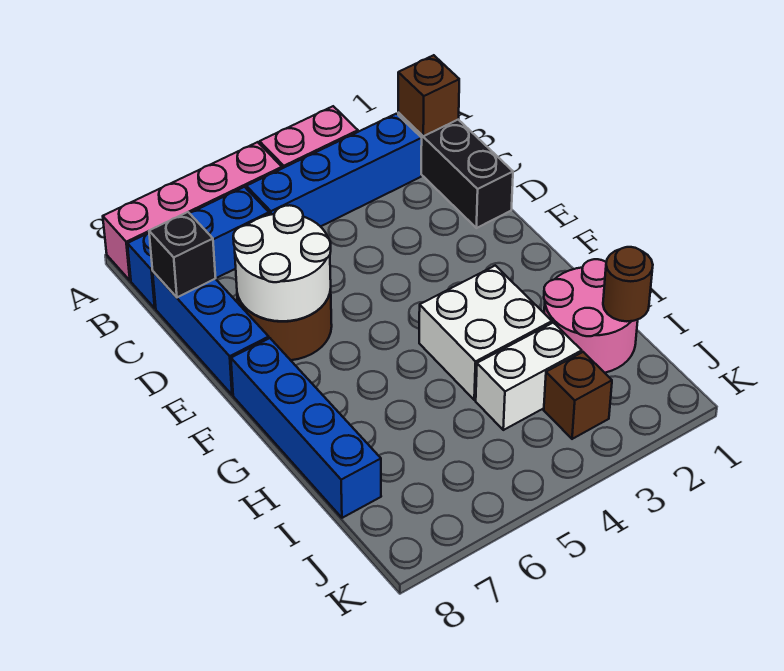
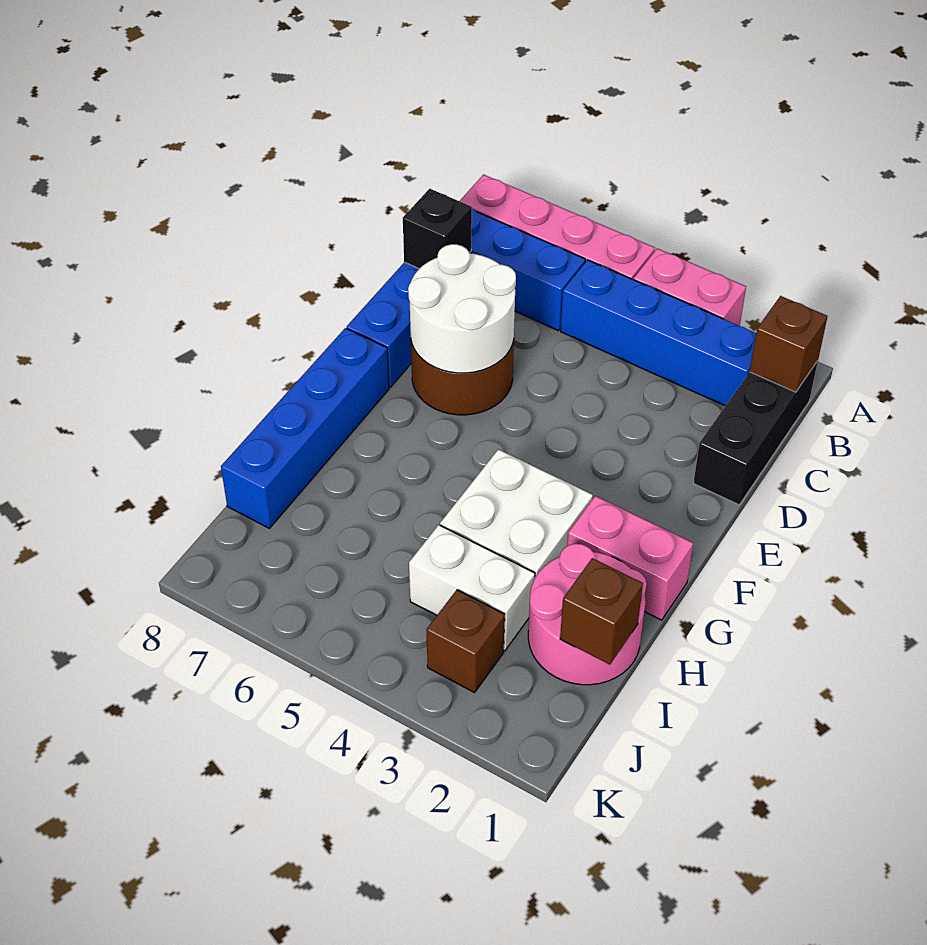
none -> pink brick G1:G2 level 1
brown round brick I1 level 2 -> brown brick I1 level 2

